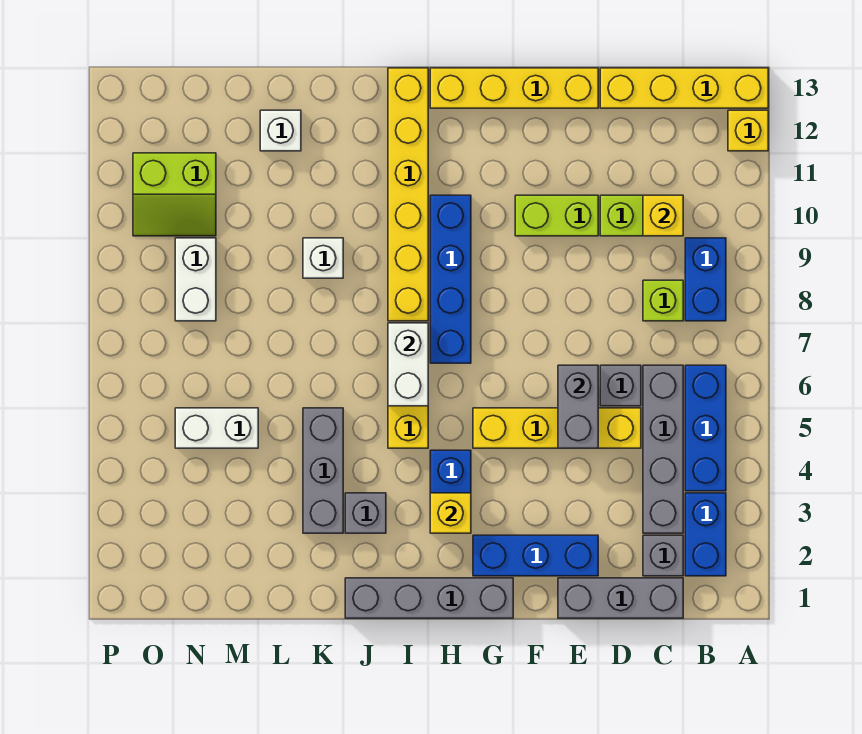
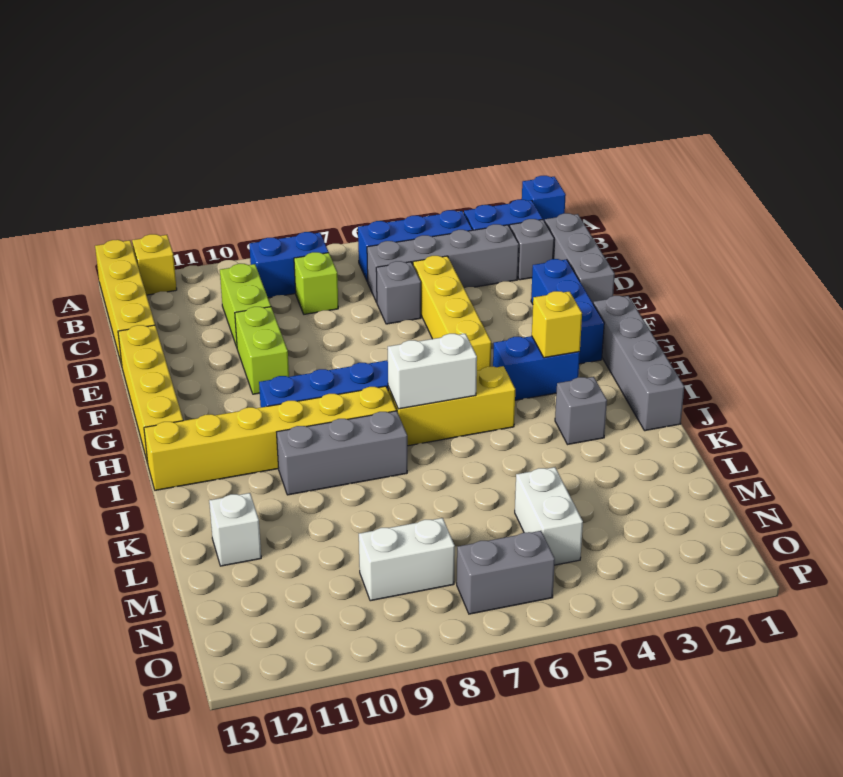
none -> blue brick A1 level 1
yellow brick C10 level 2 -> none
grey brick E5:E6 level 2 -> grey brick O6:O7 level 1
grey brick K3:K5 level 1 -> grey brick J8:J10 level 1
white brick K9 level 1 -> none
lime slope N10:O11 level 1 top 11 -> none

